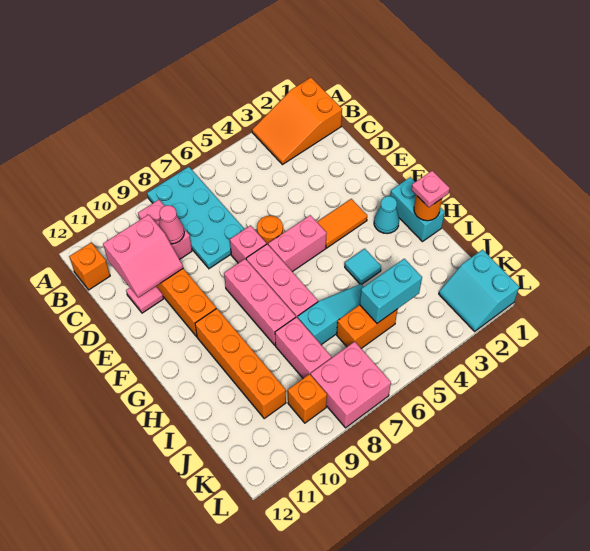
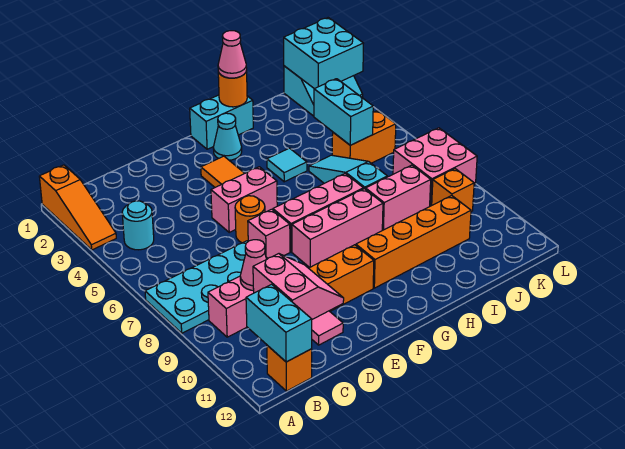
orange slope A1:B3 level 1 top 1 -> orange slope A1:A3 level 1 top 1
none -> cyan round brick B4 level 1
none -> cyan brick B11:B12 level 2
pink brick F5:F6 level 1 -> pink brick E5:F5 level 1
pink plate H1 level 3 -> pink cone H1 level 3
orange brick J5:J6 level 1 -> orange brick J5:K5 level 1
none -> cyan brick K1:L2 level 2

